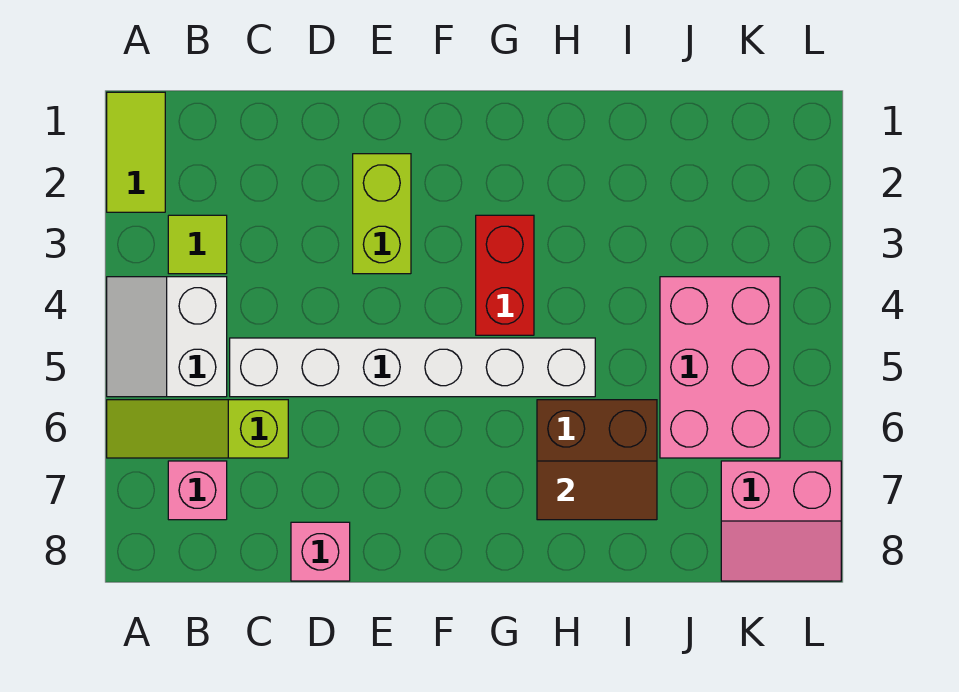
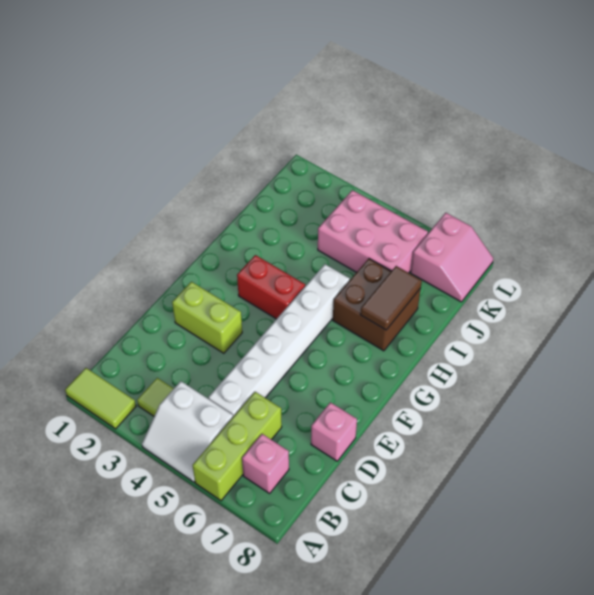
lime slope A6:C6 level 1 top C -> lime brick A6:C6 level 1

